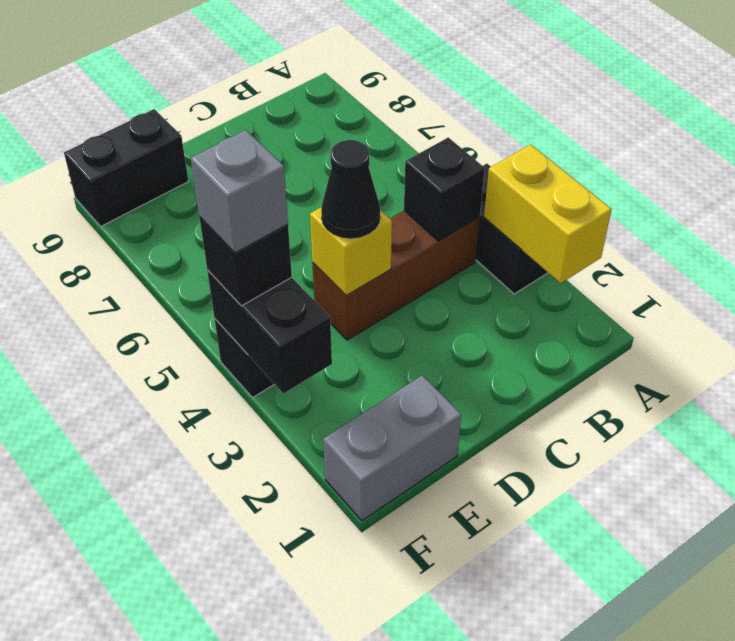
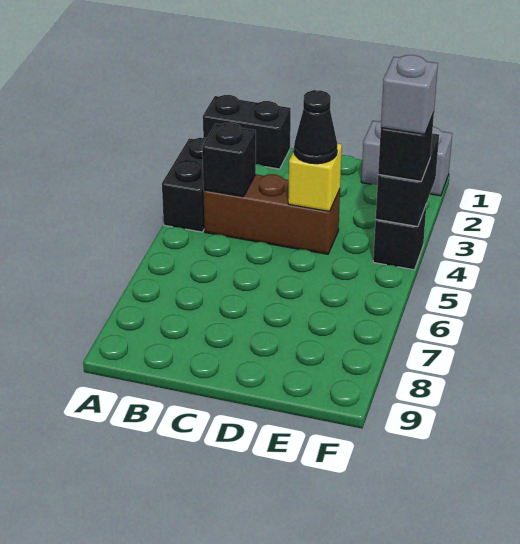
yellow brick A2:A3 level 2 -> none
black brick E9:F9 level 1 -> black brick A1:B1 level 1

